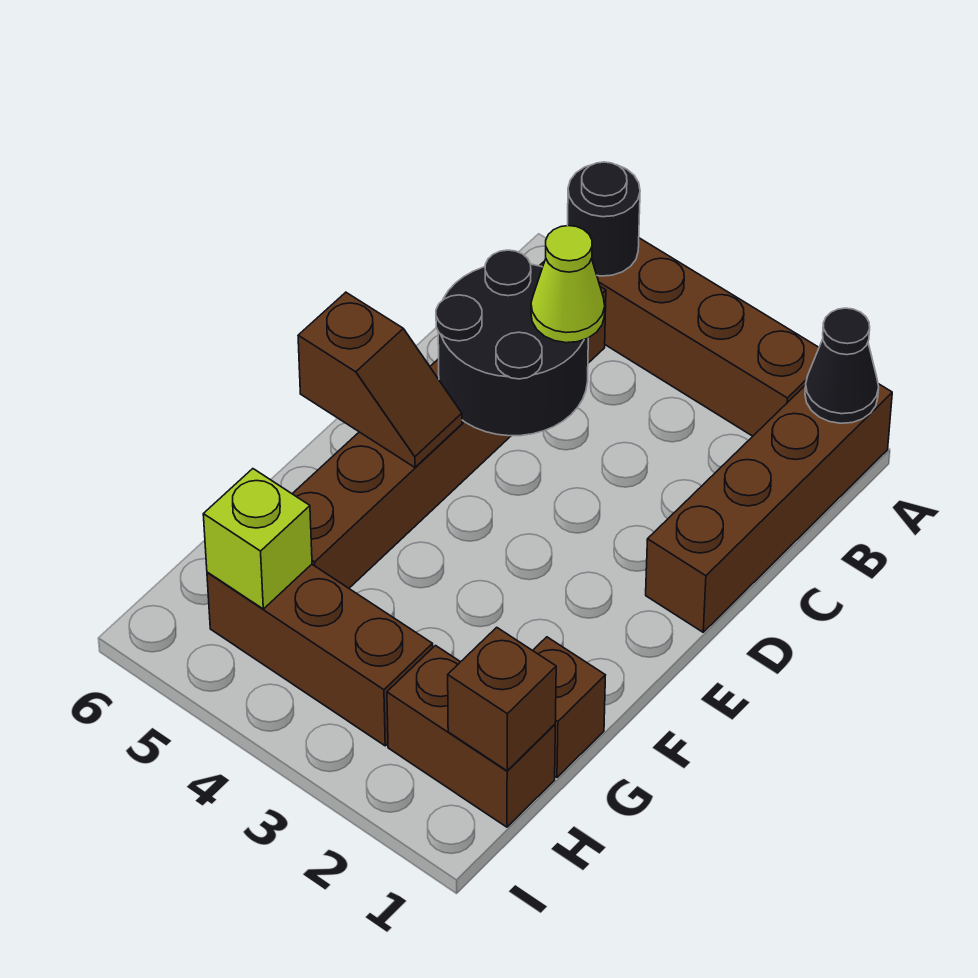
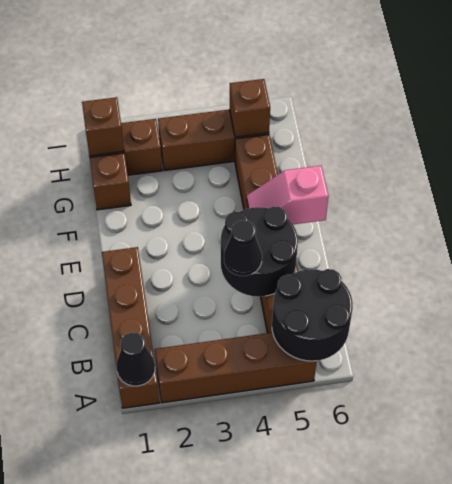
black round brick A5 level 2 -> black round brick A5:B6 level 2
lime cone C4 level 3 -> black cone C4 level 3
brown slope E5:E6 level 2 top 6 -> pink slope E5:E6 level 2 top 6
lime brick H5 level 2 -> brown brick H5 level 2

